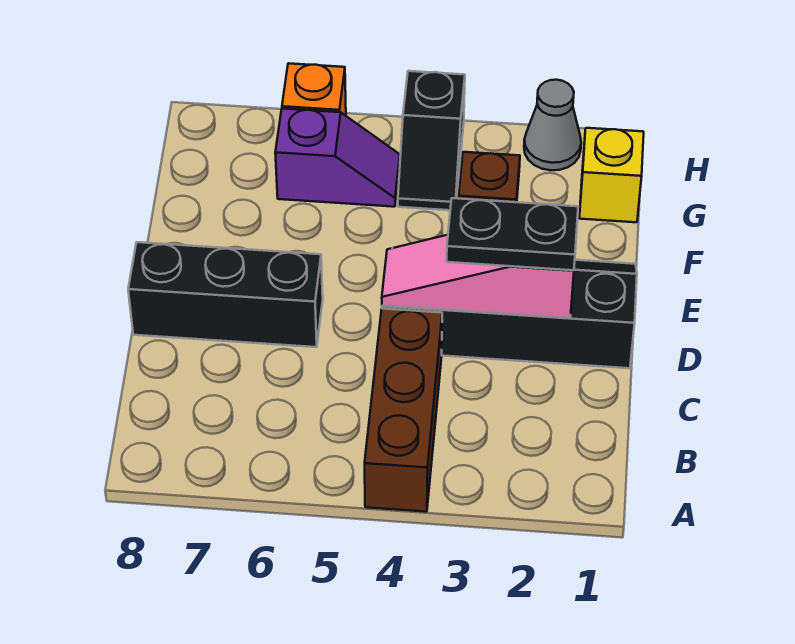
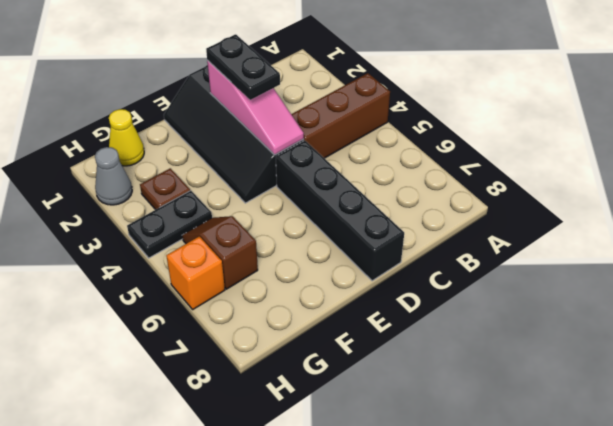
black brick D6:D8 level 1 -> black brick D5:D8 level 1
yellow brick G1 level 1 -> yellow cone G1 level 1
black slope G4:H4 level 1 top H -> black plate G4:H4 level 1
purple slope G5:G6 level 1 top 6 -> brown slope G5:G6 level 1 top 6

